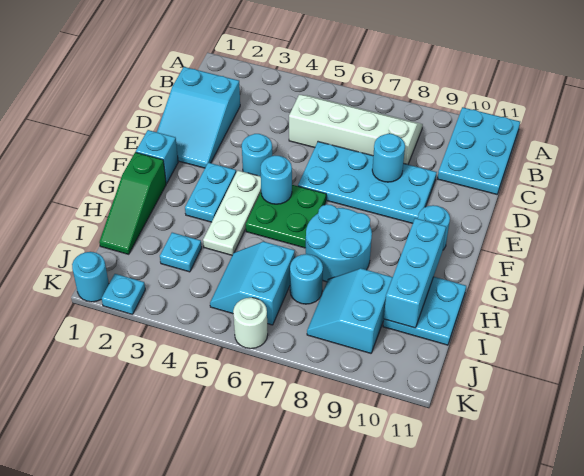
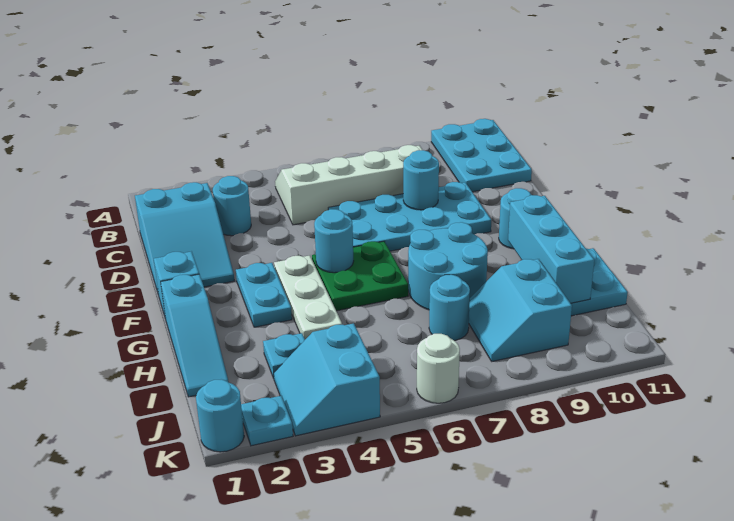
cyan round brick E4 level 1 -> cyan round brick C3 level 1
green slope G1:I1 level 1 top G -> cyan slope G1:I1 level 1 top G
cyan slope I5:J6 level 1 top 6 -> cyan slope J3:K4 level 1 top 4

